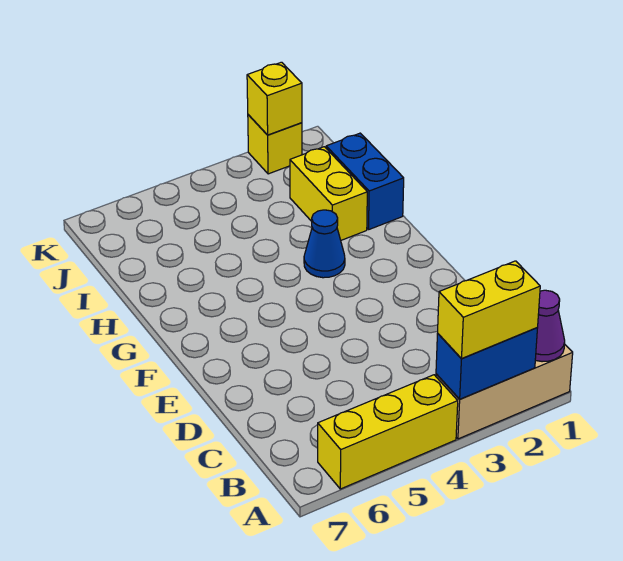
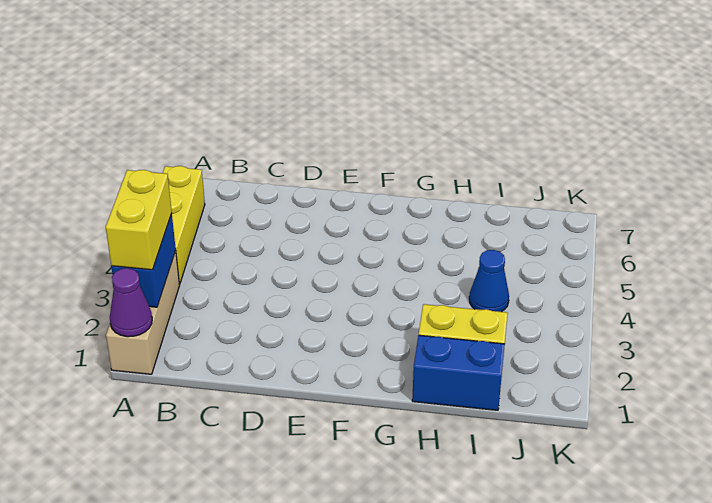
blue cone G3 level 1 -> blue cone I4 level 1
yellow brick K2 level 1 -> none
yellow brick K2 level 2 -> none

